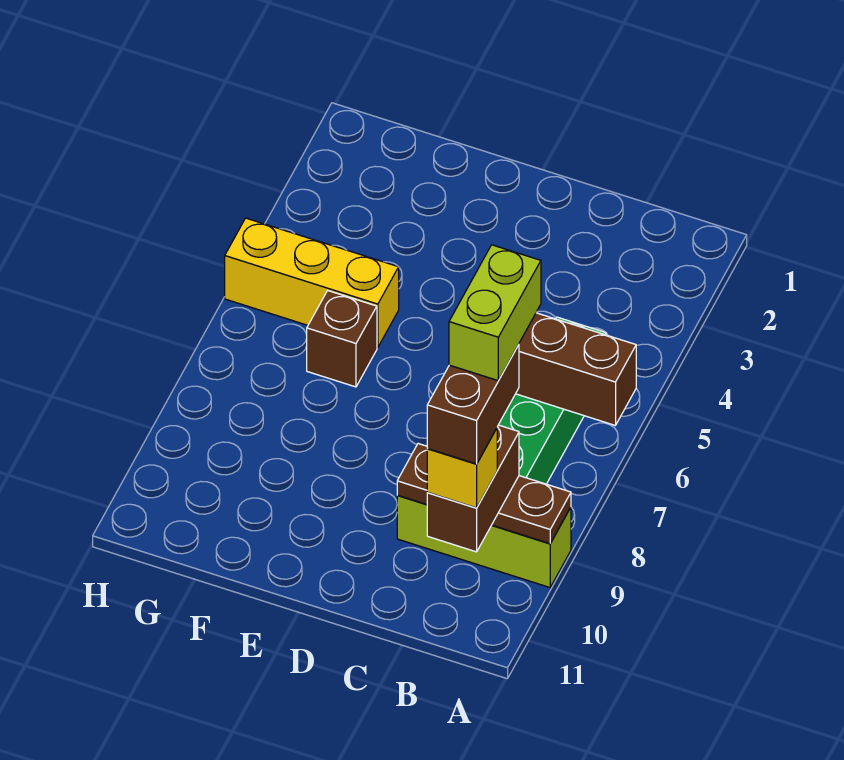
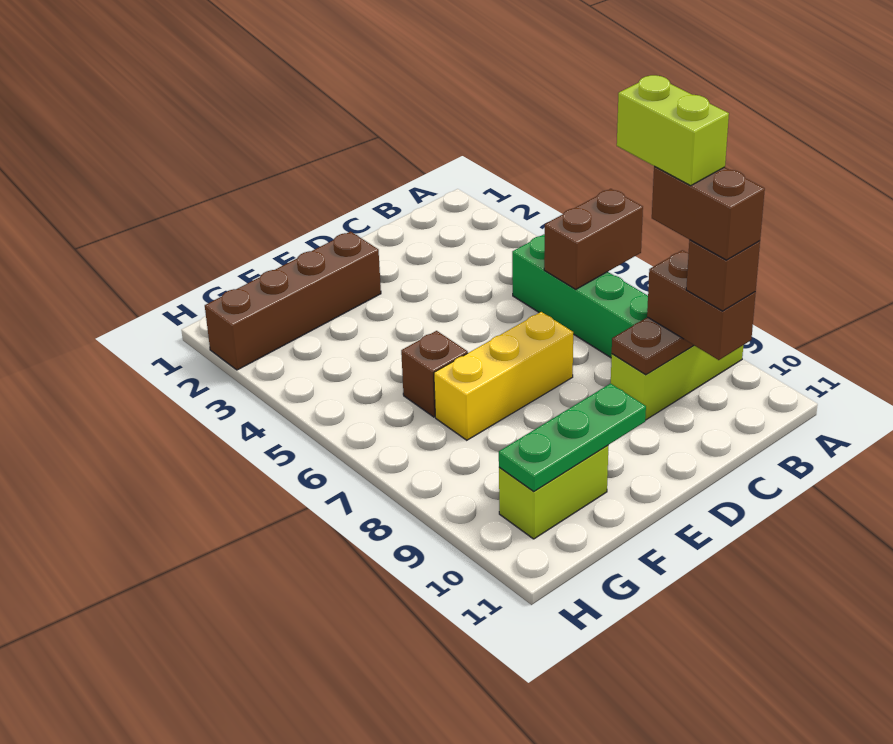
yellow brick B10 level 4 -> brown brick B10 level 4
none -> brown brick E2:H2 level 1
none -> green plate E10:G10 level 2
yellow brick F5:H5 level 1 -> yellow brick D7:F7 level 1
none -> lime brick F10:G10 level 1

